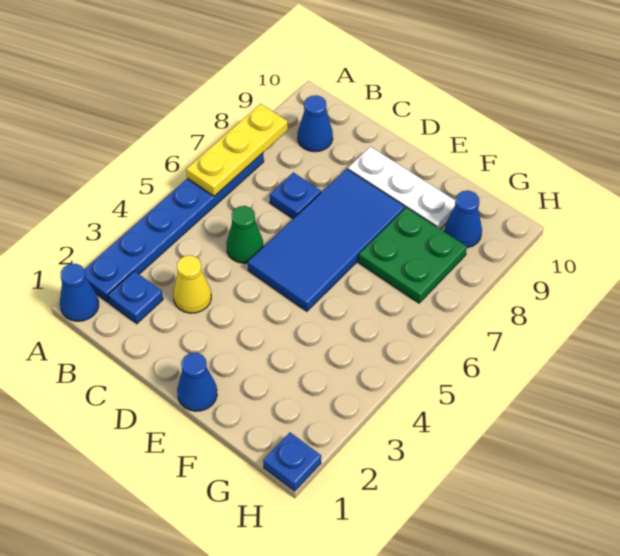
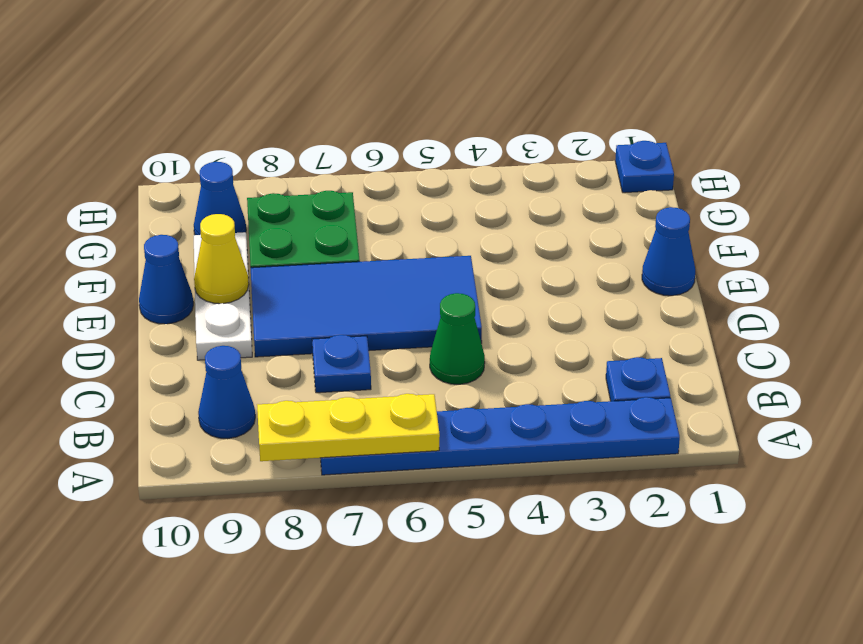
blue cone A1 level 1 -> blue cone E10 level 1
yellow cone C3 level 1 -> yellow cone E9 level 2

